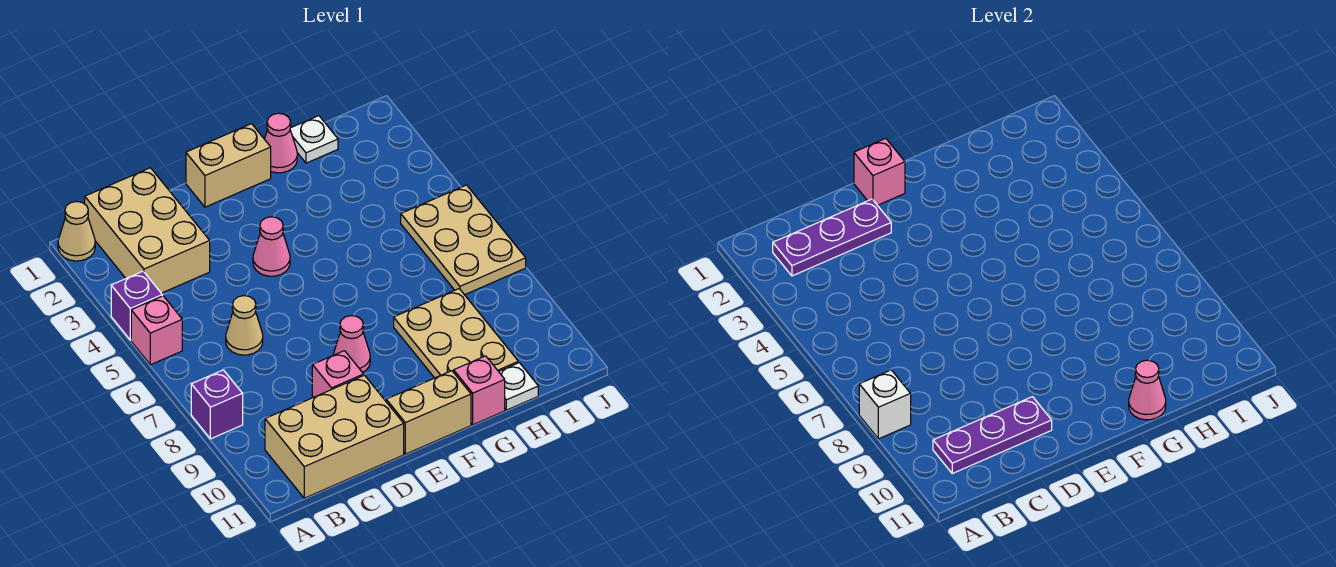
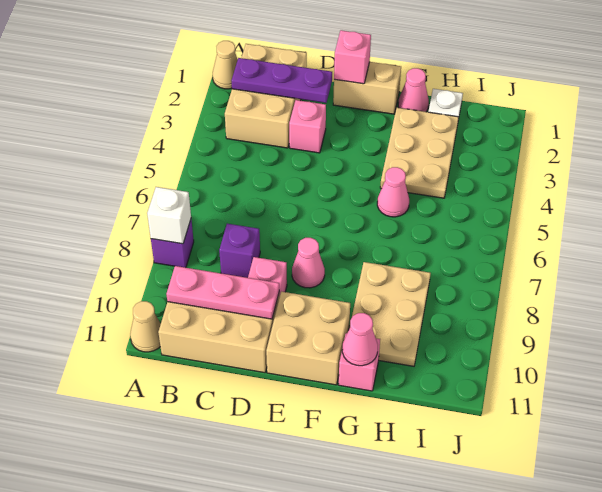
purple brick A4 level 1 -> purple brick C8 level 1
pink brick A5 level 1 -> pink brick D3 level 1
purple plate B10:D10 level 2 -> pink plate B10:D10 level 2
tan cone C6 level 1 -> tan cone A11 level 1
pink cone E4 level 1 -> pink cone G5 level 1
tan brick E11:F11 level 1 -> tan brick E10:F11 level 1
white plate H11 level 1 -> none
tan plate I5:J7 level 1 -> tan plate G2:H4 level 1

